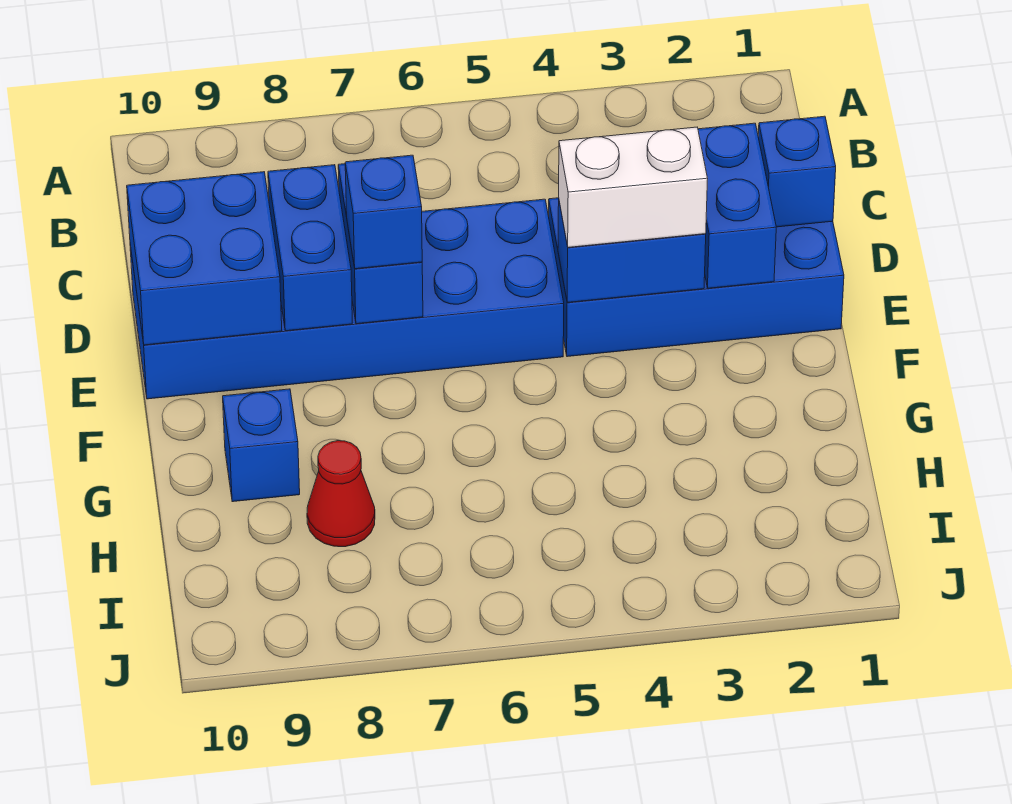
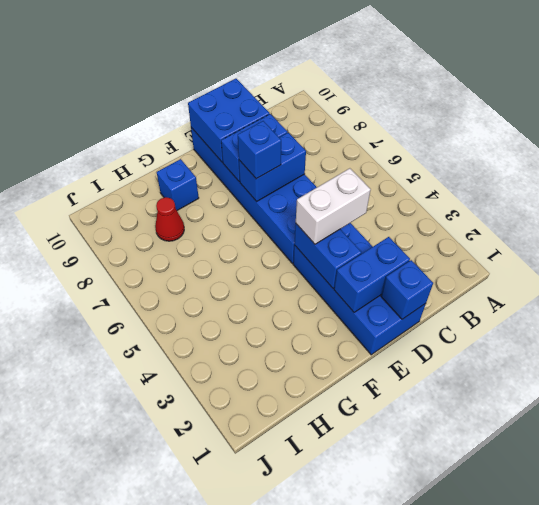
white brick E3:E4 level 3 -> white brick D4:E4 level 3

